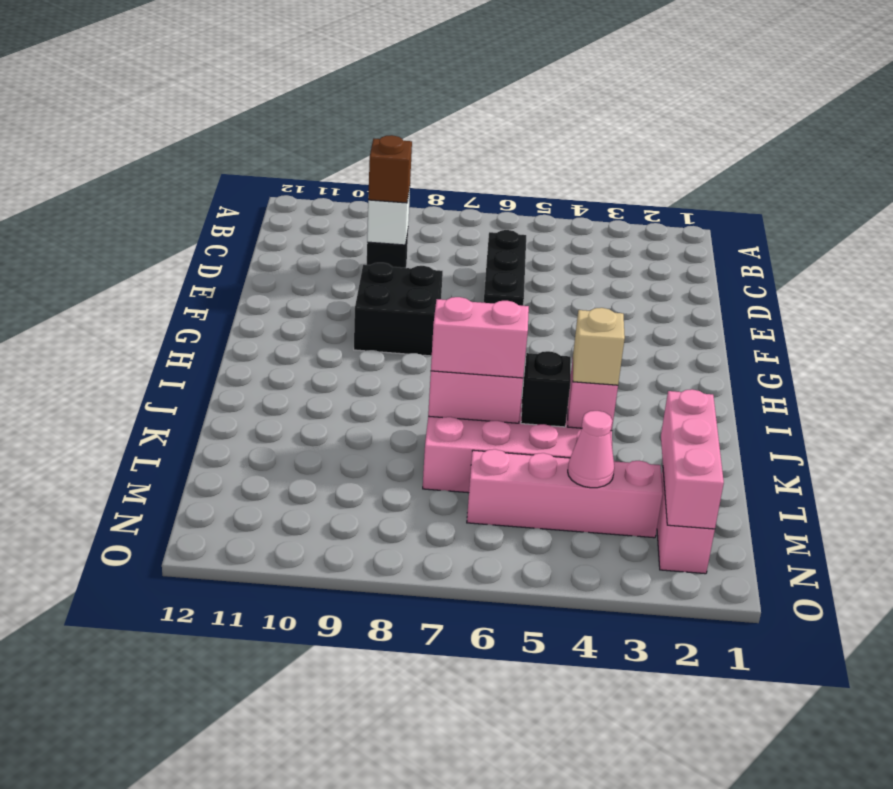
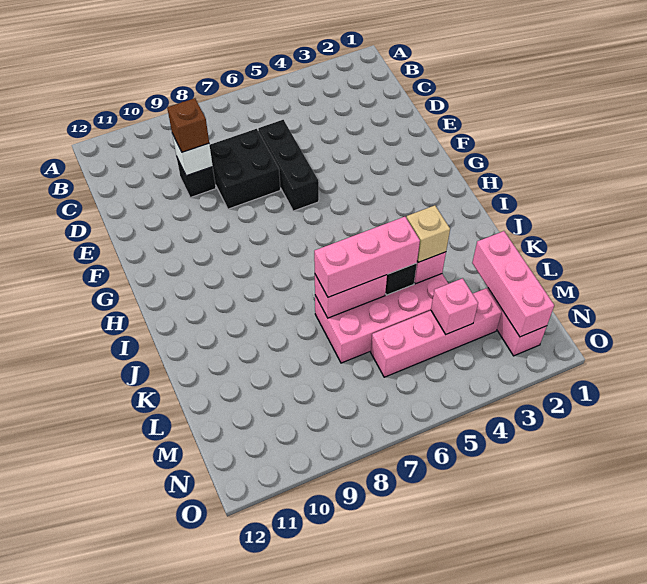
black brick F8:G9 level 1 -> black brick D7:E8 level 1
pink brick K6:K7 level 3 -> pink brick K5:K7 level 3
pink cone M4 level 2 -> pink brick M4 level 2

